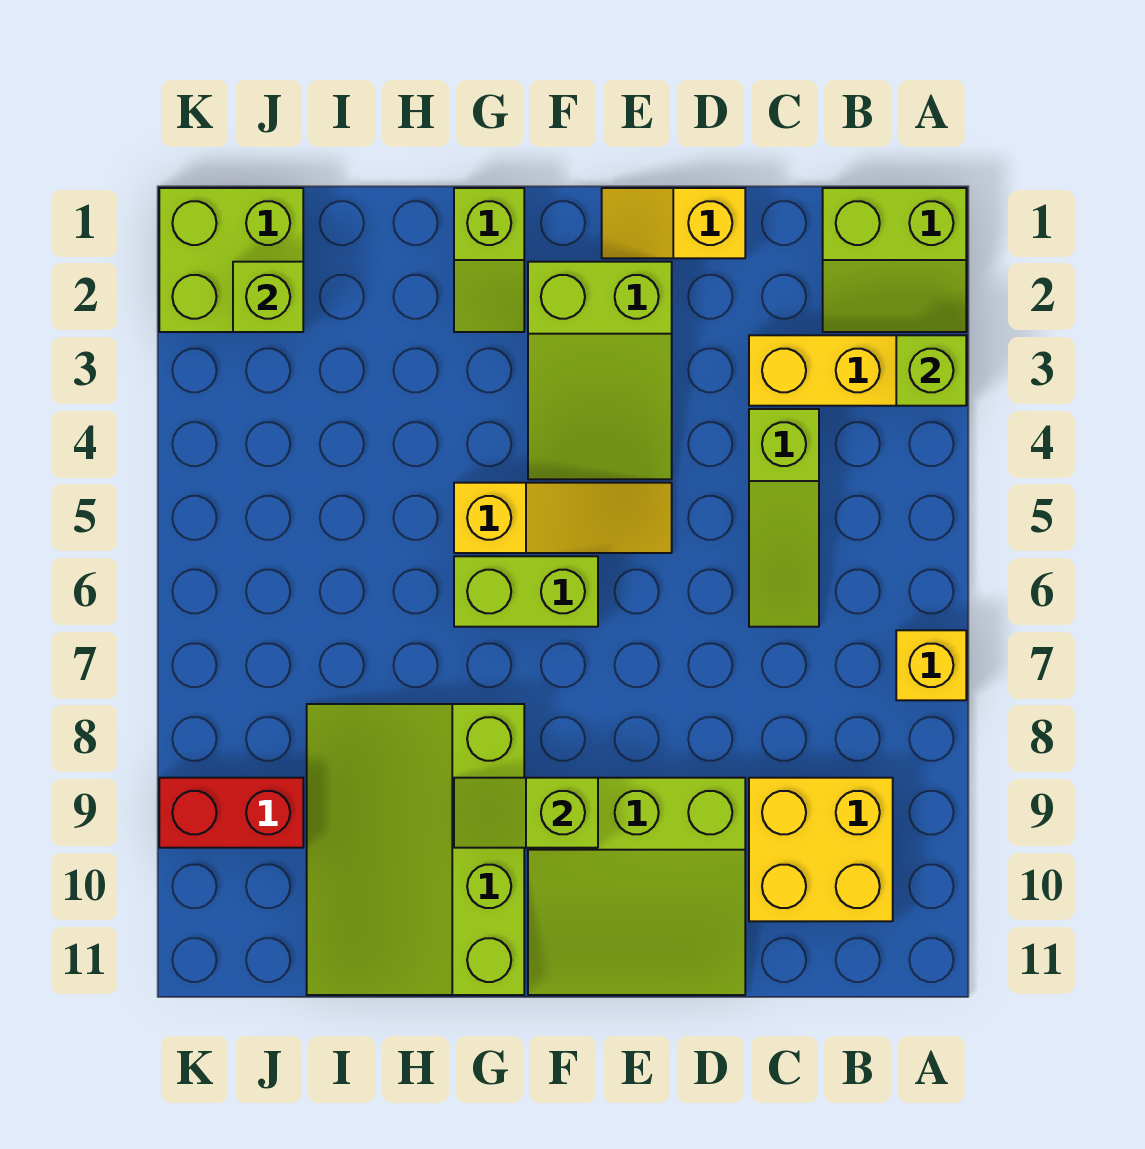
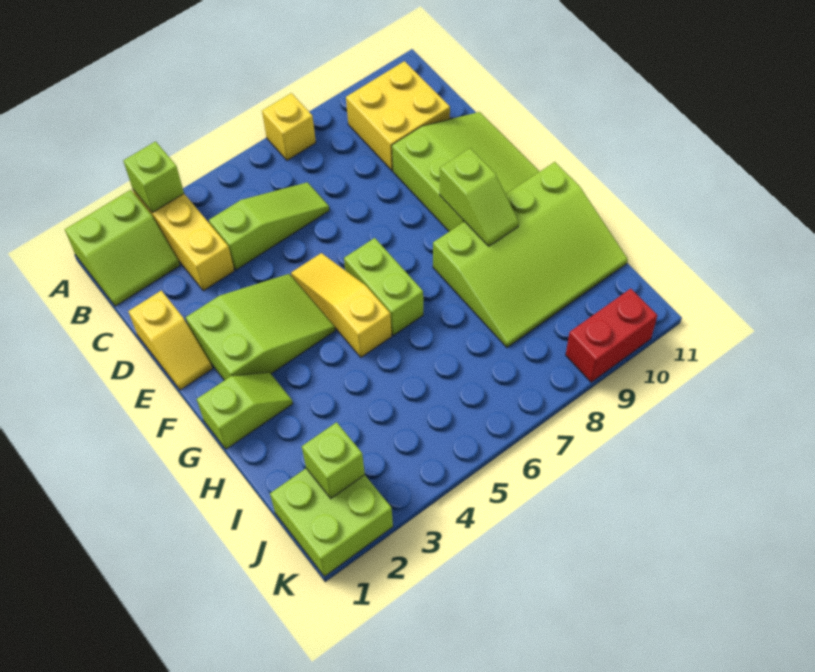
lime slope A1:B2 level 1 top 1 -> lime slope A1:B2 level 1 top A
red brick J9:K9 level 1 -> red brick K9:K10 level 1

